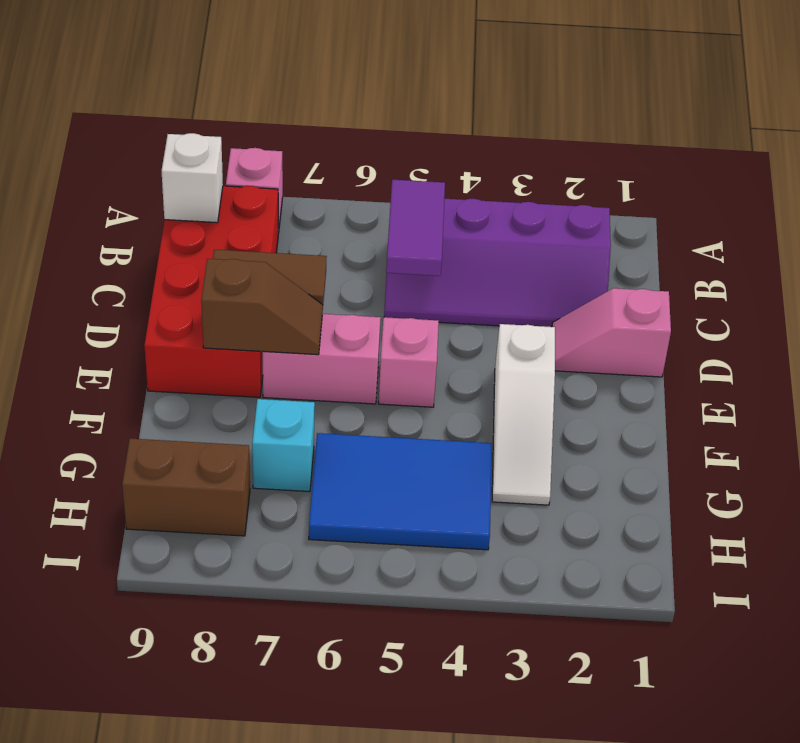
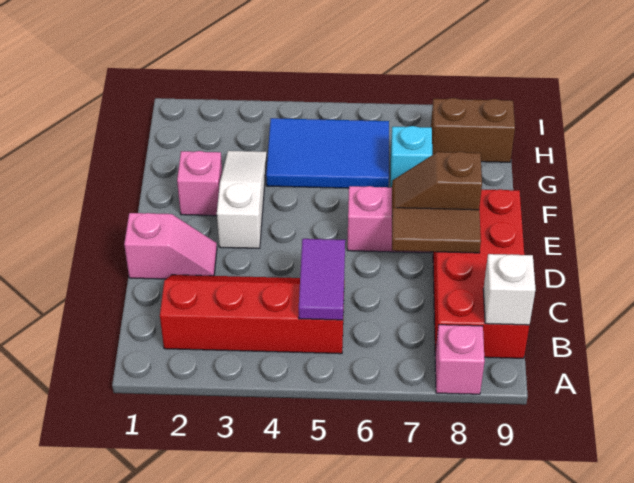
purple slope B2:C5 level 1 top B -> red slope B2:C5 level 1 top B
pink brick E5 level 1 -> pink brick F2 level 1

